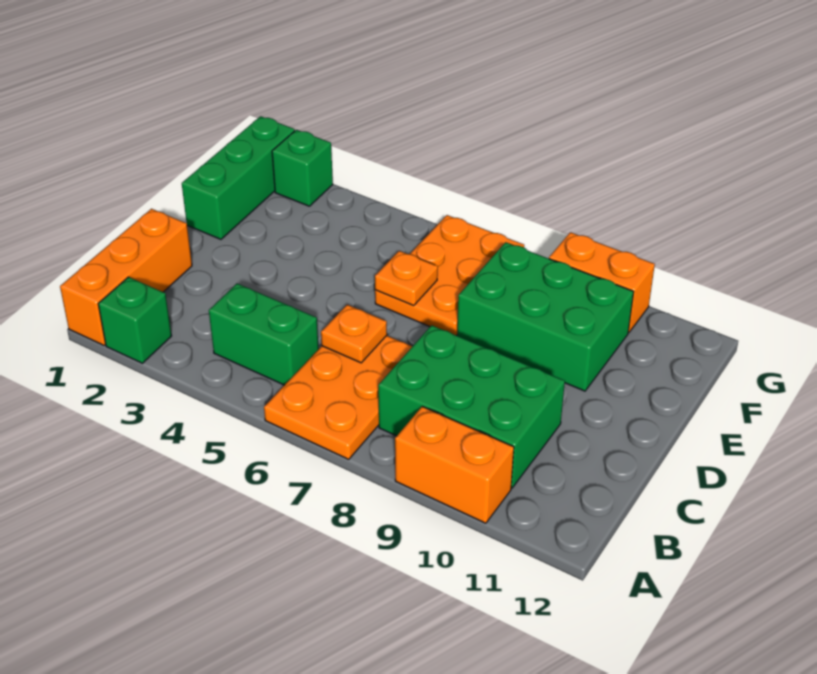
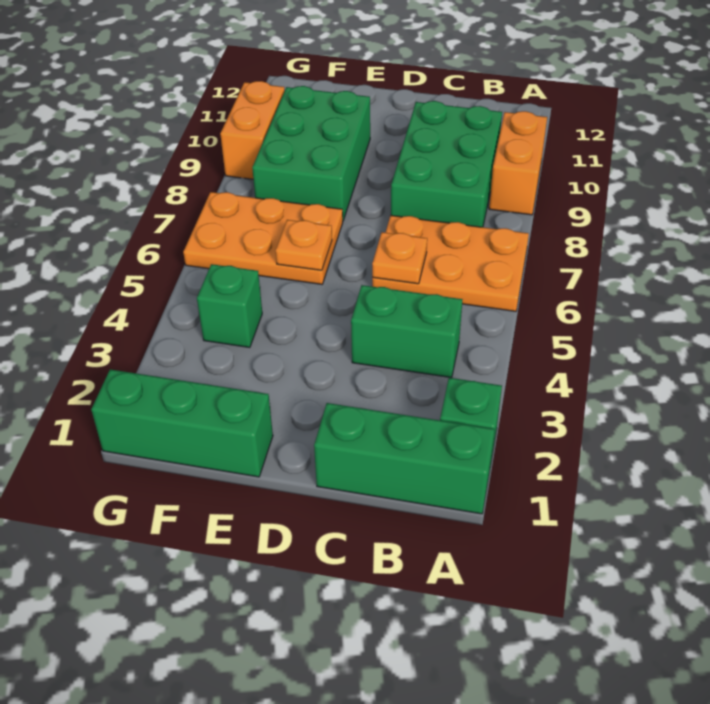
orange brick A1:C1 level 1 -> green brick A1:C1 level 1
green brick B4:B5 level 1 -> green brick B4:C4 level 1
green brick G2 level 1 -> green brick F4 level 1

